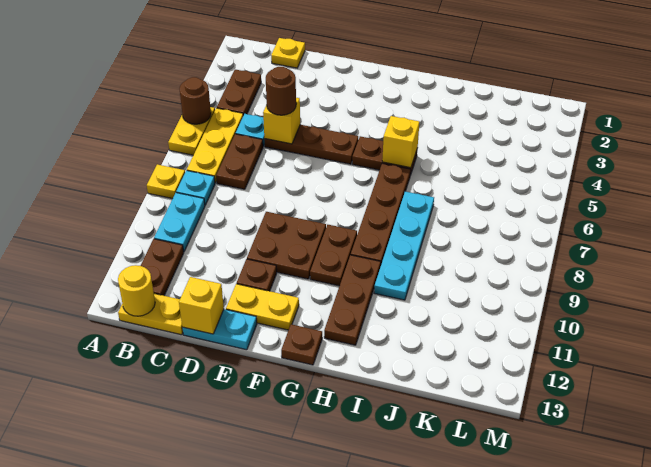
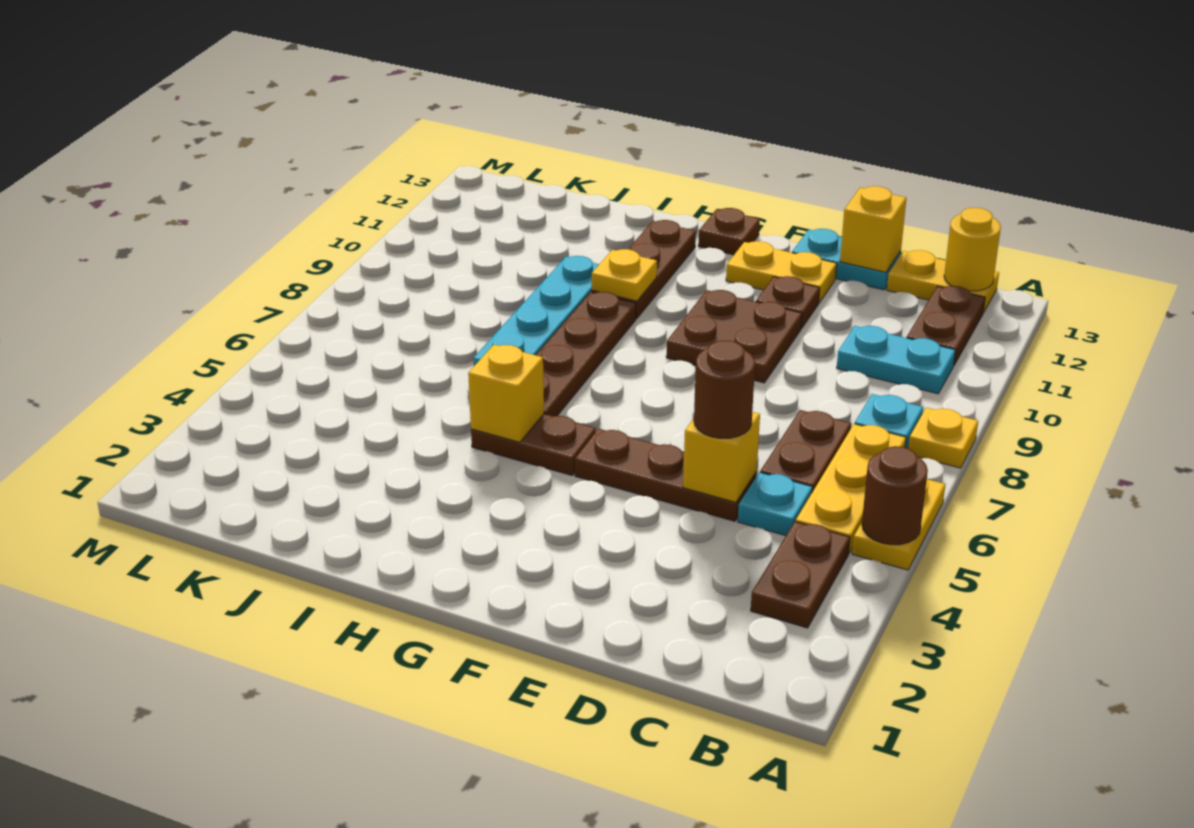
cyan plate B9:B10 level 1 -> cyan plate B10:C10 level 1
yellow plate C1 level 1 -> yellow plate H10 level 2
brown plate G9:G10 level 1 -> none

